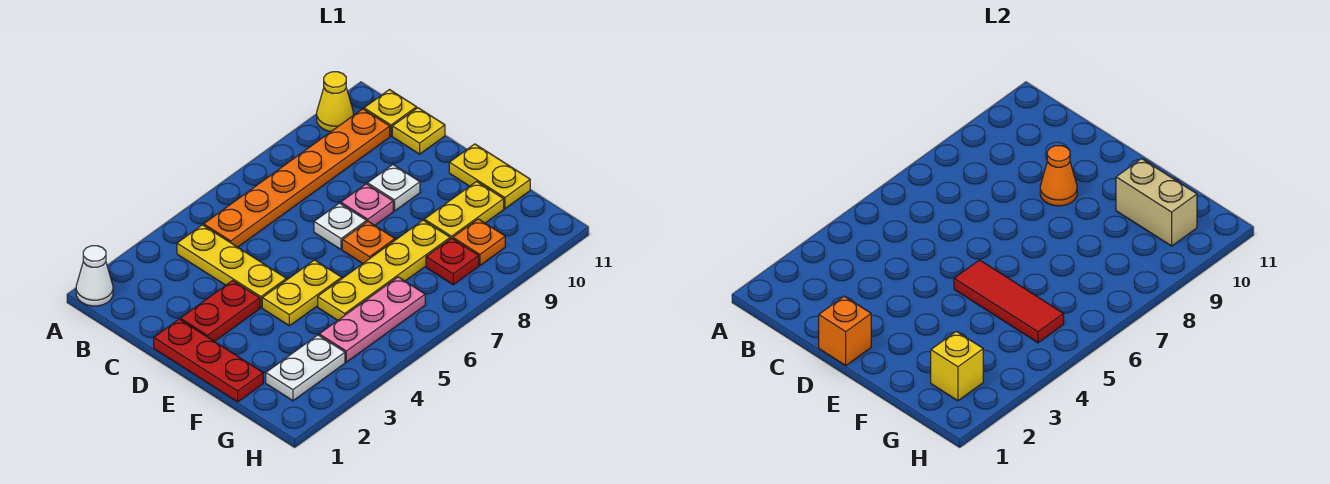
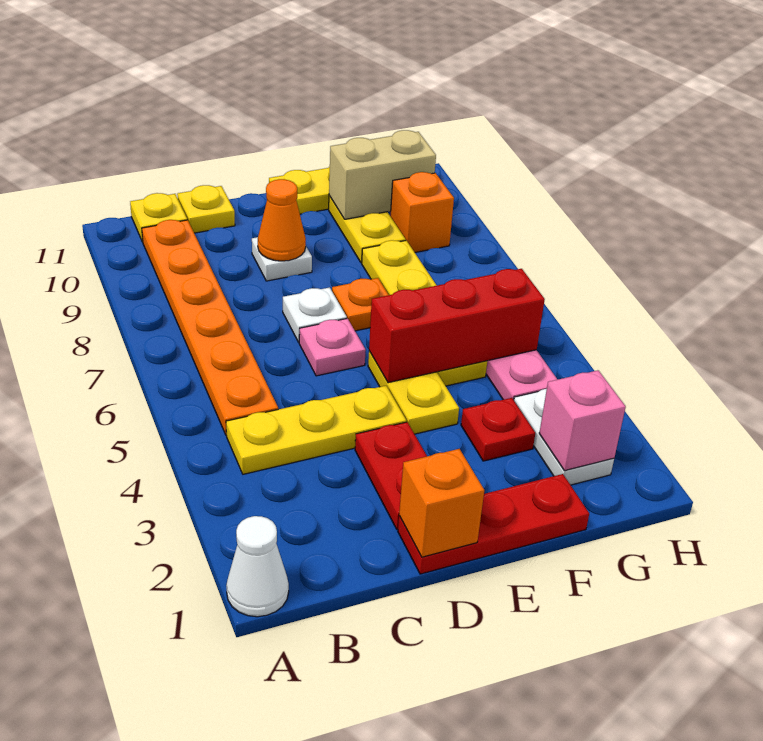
yellow cone A10 level 1 -> none
pink plate D8 level 1 -> pink plate D6 level 1
red tile E5:G5 level 2 -> red brick E5:G5 level 2
yellow brick G2 level 2 -> pink brick G2 level 2
red plate G8 level 1 -> red plate F3 level 1
orange plate G9 level 1 -> orange brick G9 level 1

